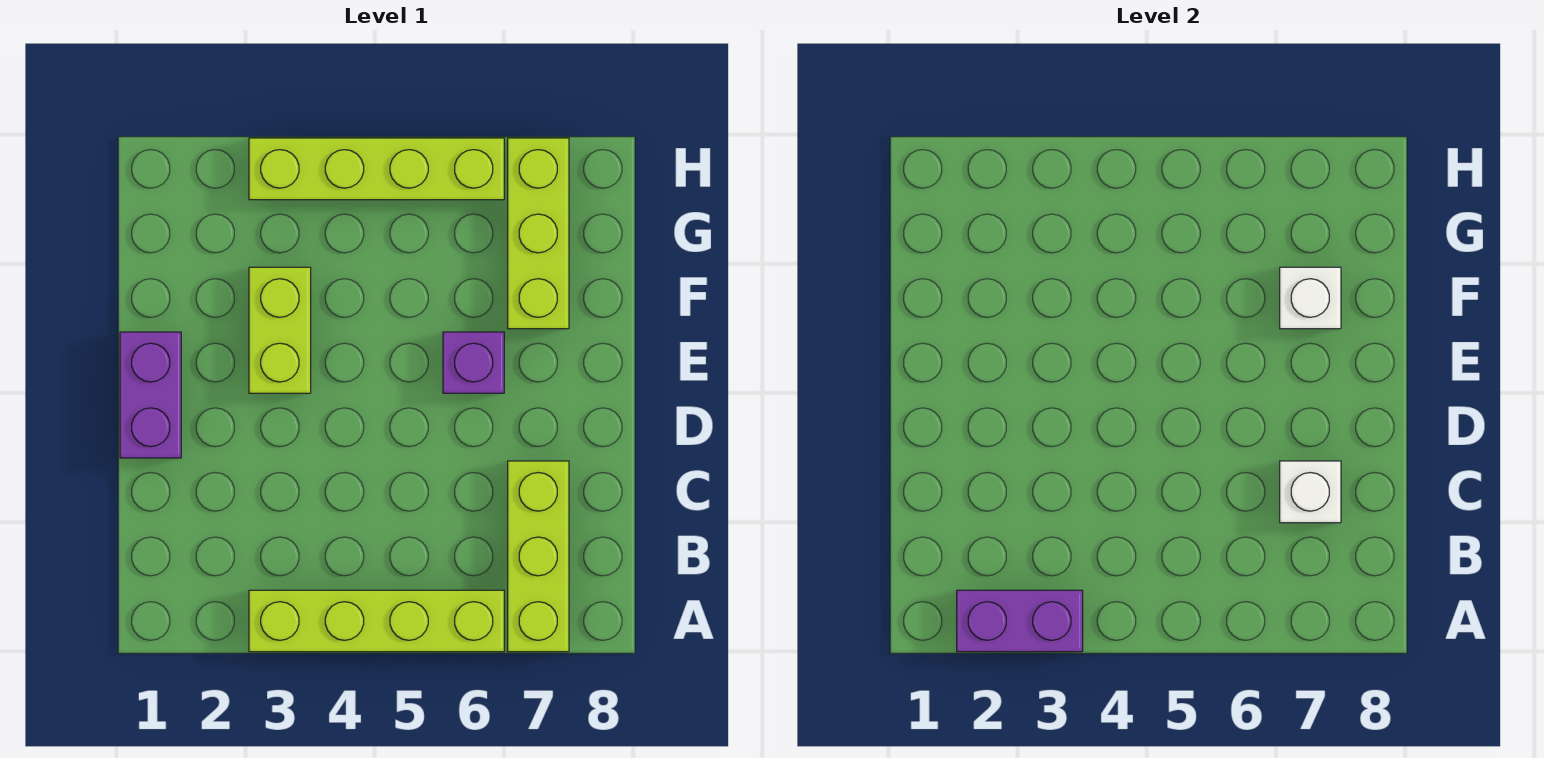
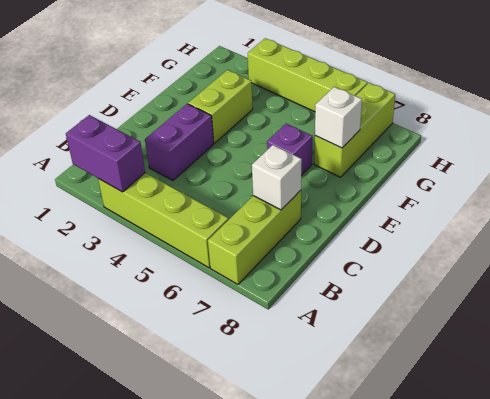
purple brick D1:E1 level 1 -> purple brick C3:D3 level 1

